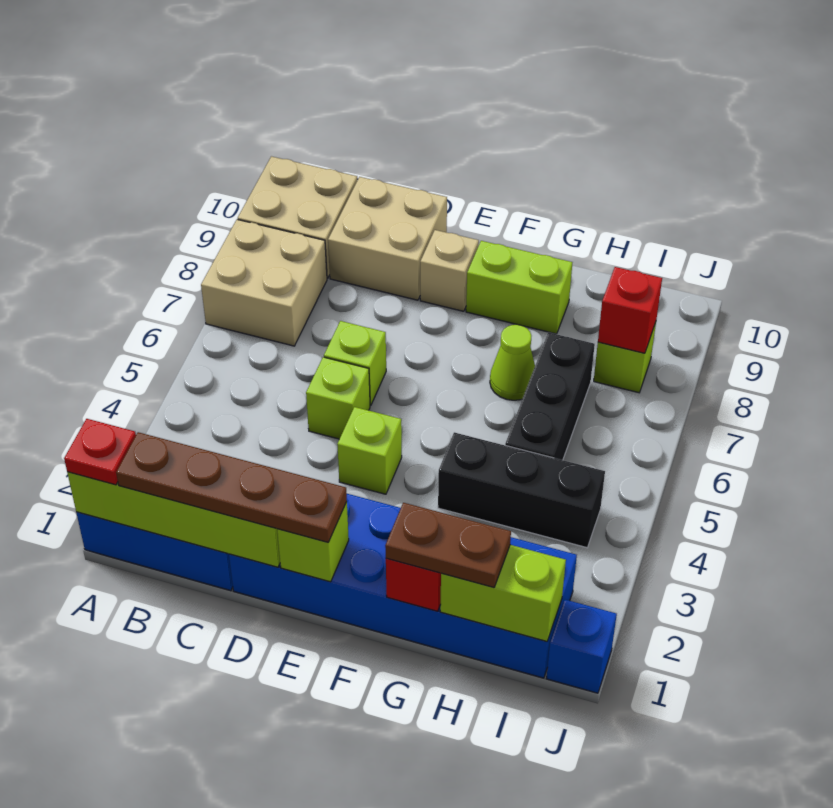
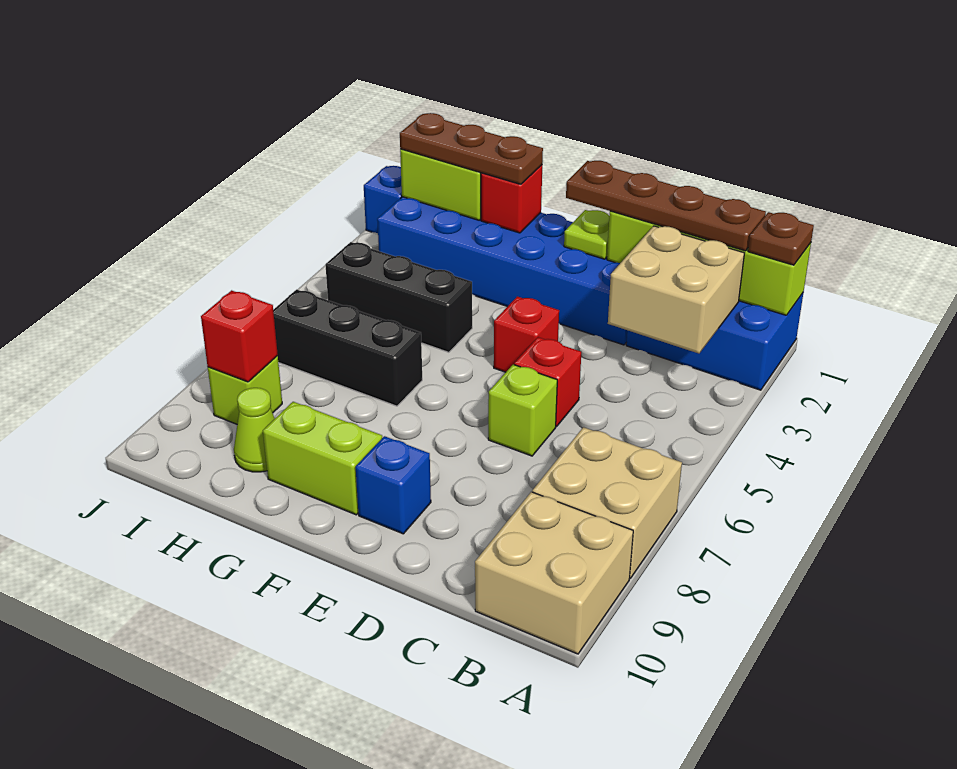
red plate A1 level 3 -> brown plate A1 level 3
tan brick C9:D10 level 1 -> tan brick B2:C3 level 2
lime brick D5 level 1 -> red brick D5 level 1
lime brick E1 level 2 -> lime plate E1 level 2
lime brick E4 level 1 -> red brick E4 level 1
tan brick E9 level 1 -> blue brick E9 level 1
brown plate G1:H1 level 3 -> brown plate G1:I1 level 3
lime cone G7 level 1 -> lime cone H9 level 1
black brick H5:H7 level 1 -> black brick G6:I6 level 1

